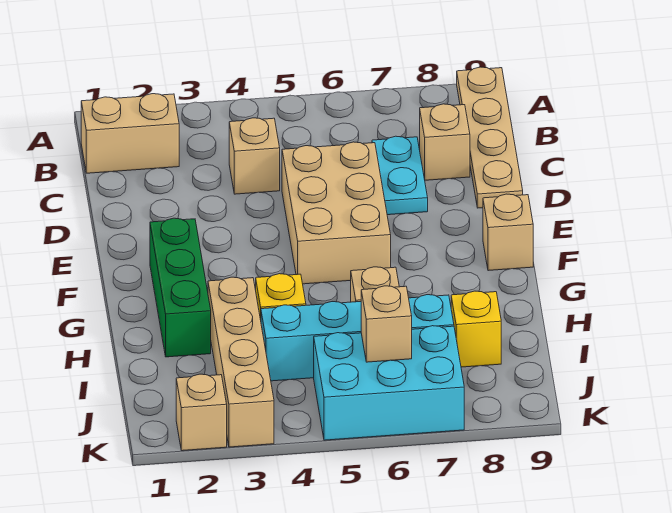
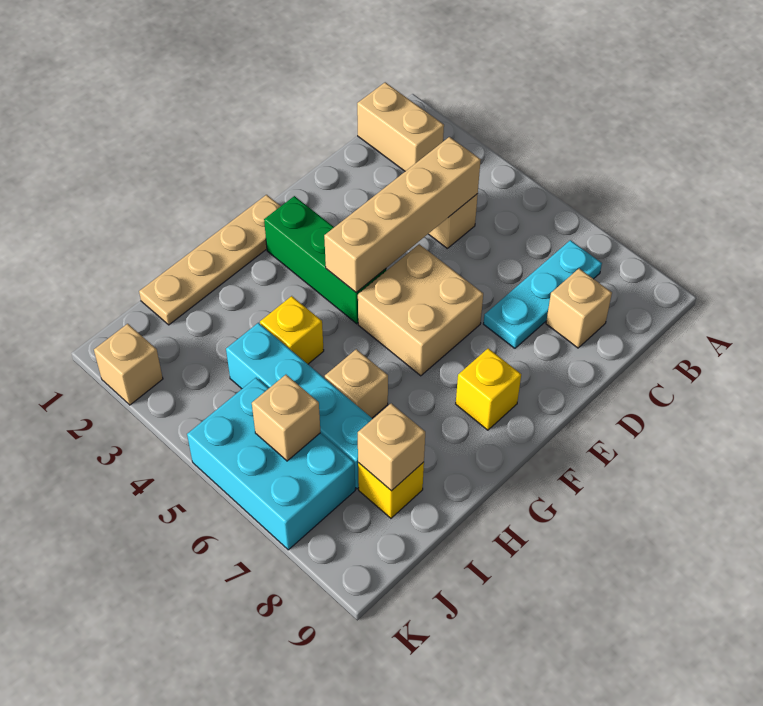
tan plate A9:D9 level 1 -> tan plate F1:I1 level 1
cyan plate C7:D7 level 1 -> cyan plate B7:D7 level 1
tan brick D5:F6 level 1 -> tan brick E5:F6 level 1
green brick F2:H2 level 1 -> green brick F2:F4 level 1
none -> yellow brick F8 level 1
tan brick F9 level 1 -> tan brick I8 level 2
tan brick H3:K3 level 1 -> tan brick C4:F4 level 2

